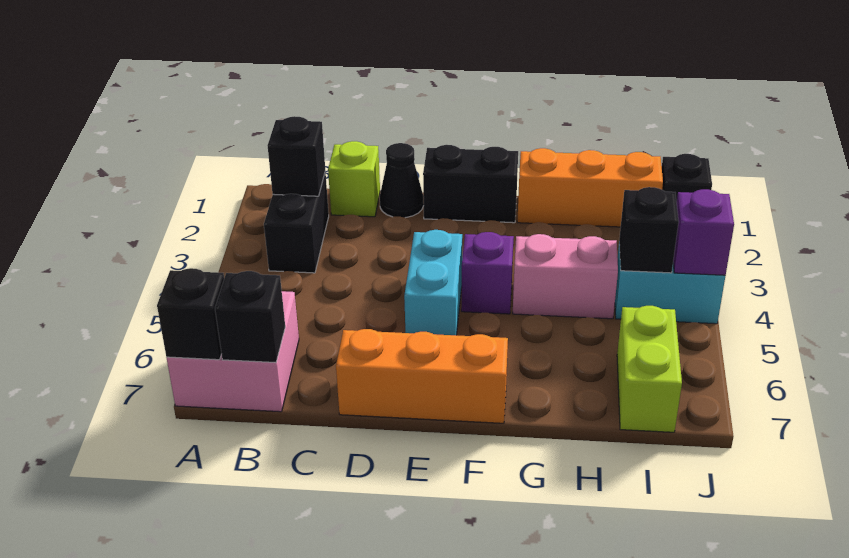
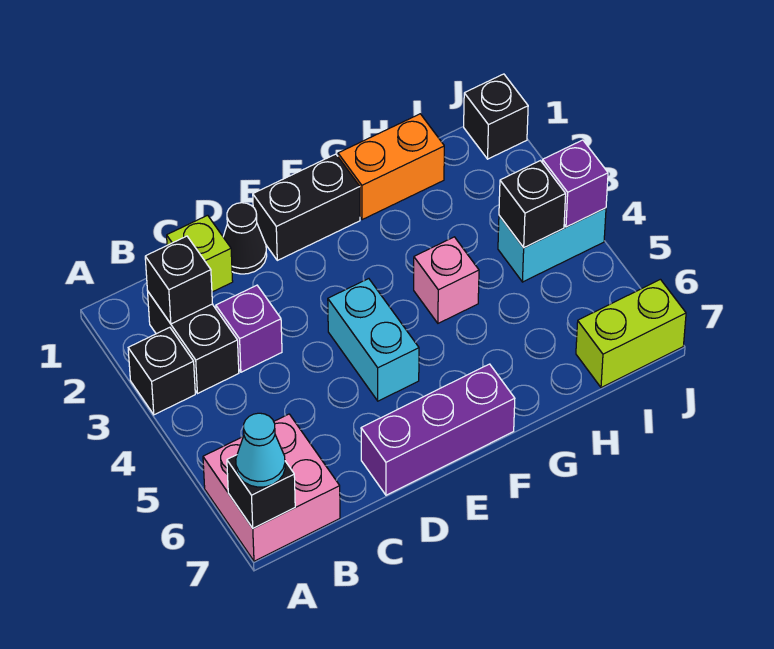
none -> cyan cone A7 level 3
black brick B7 level 2 -> black brick A3 level 1
orange brick D7:F7 level 1 -> purple brick D7:F7 level 1
purple brick F4 level 1 -> purple brick C3 level 1
orange brick G1:I1 level 1 -> orange brick G1:H1 level 1
pink brick G4:H4 level 1 -> pink brick G4 level 1
lime brick I6:I7 level 1 -> lime brick I7:J7 level 1

